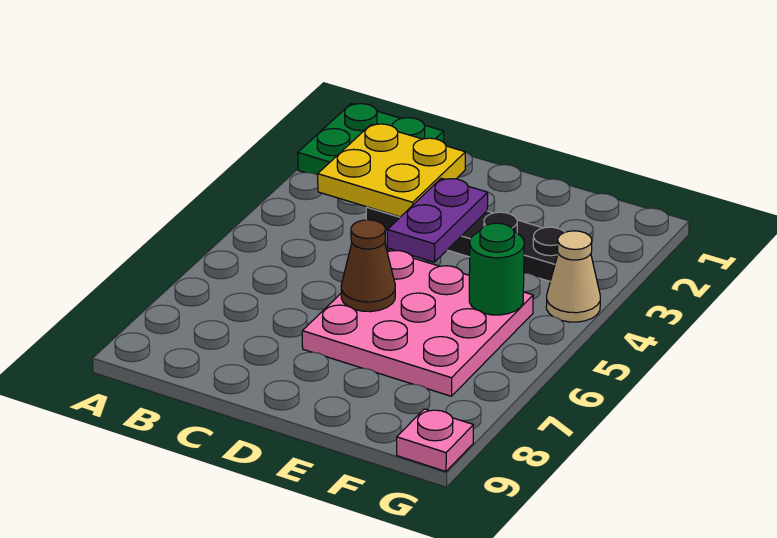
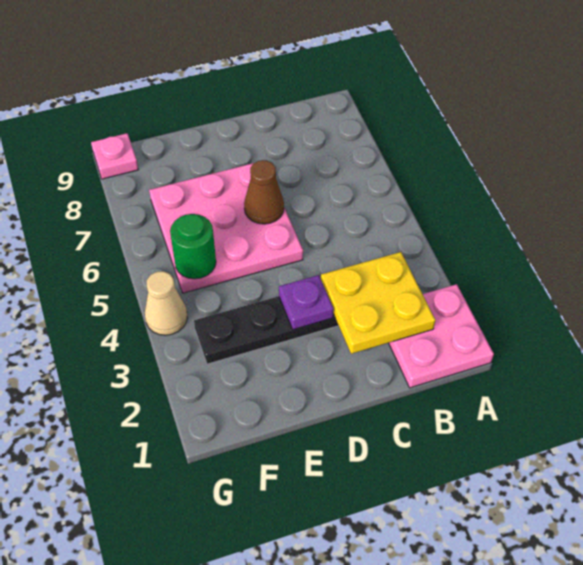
green plate A1:B2 level 1 -> pink plate A1:B2 level 1
purple plate D3:D4 level 2 -> purple plate D3 level 2

